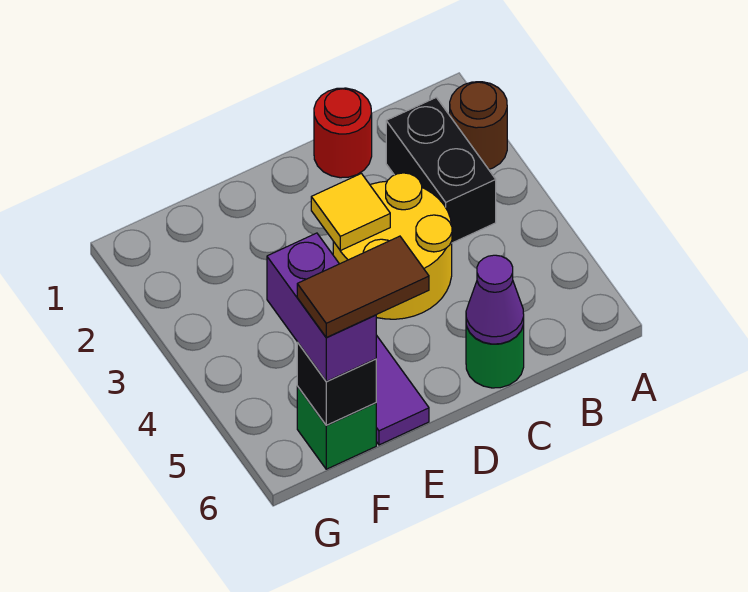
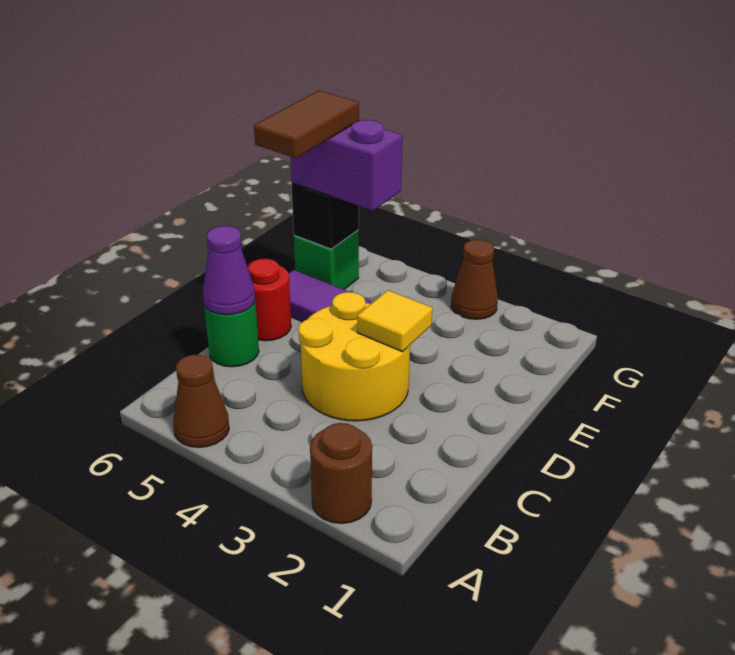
none -> brown cone A5 level 1
black brick B2:B3 level 1 -> none
red round brick C1 level 1 -> red round brick D6 level 1
none -> brown cone G3 level 1

